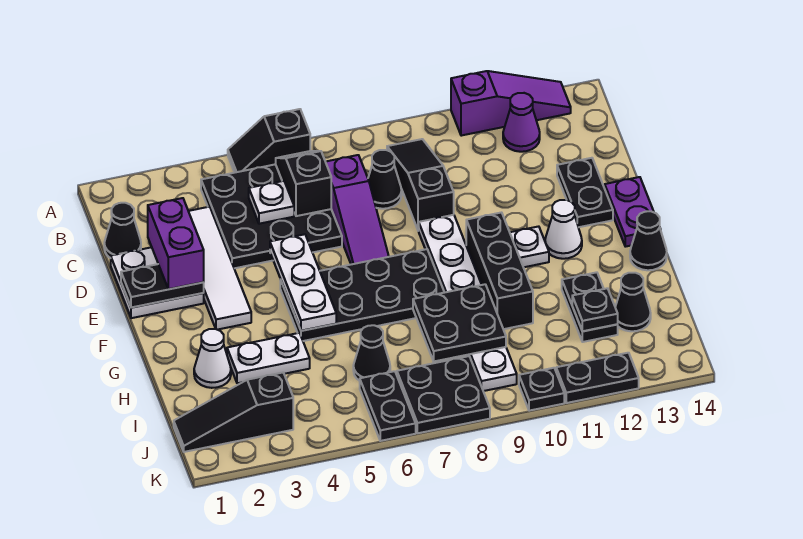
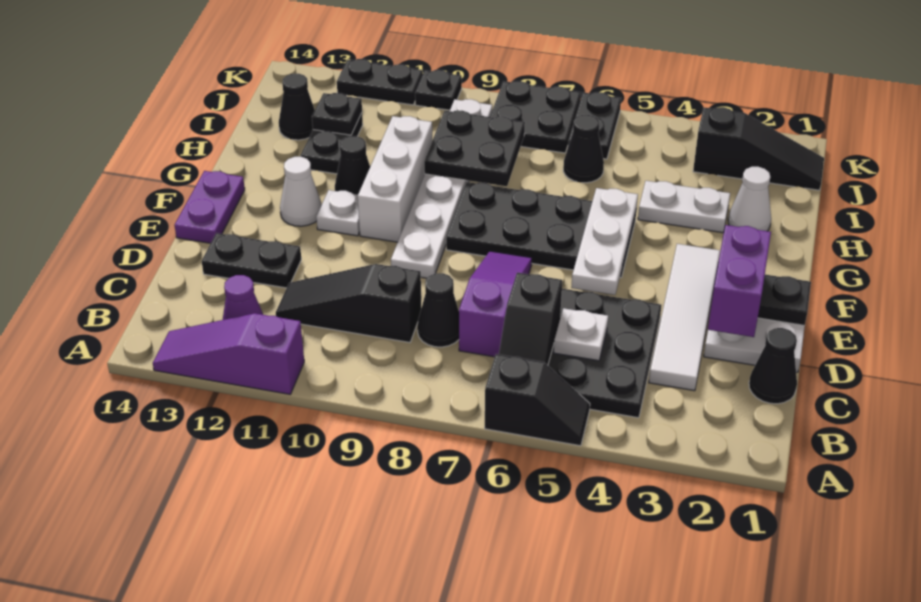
black slope B9:D9 level 1 top D -> black slope C9:C11 level 1 top 9
black plate D13:E13 level 1 -> black plate D12:D13 level 1
black brick F10:H10 level 1 -> white brick F10:H10 level 1
black cone G14 level 1 -> black cone G11 level 1

